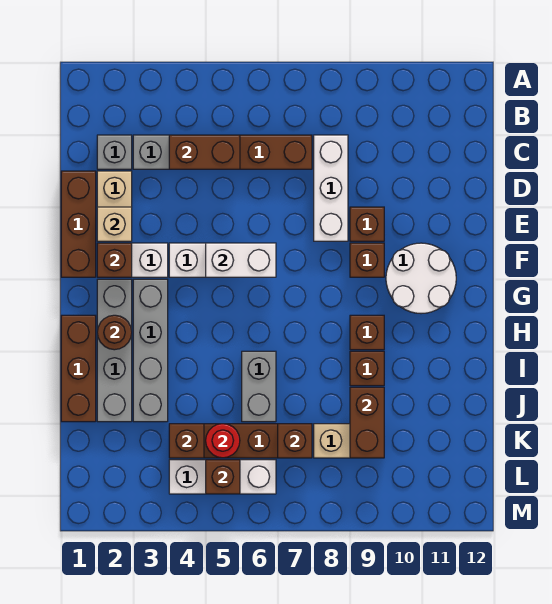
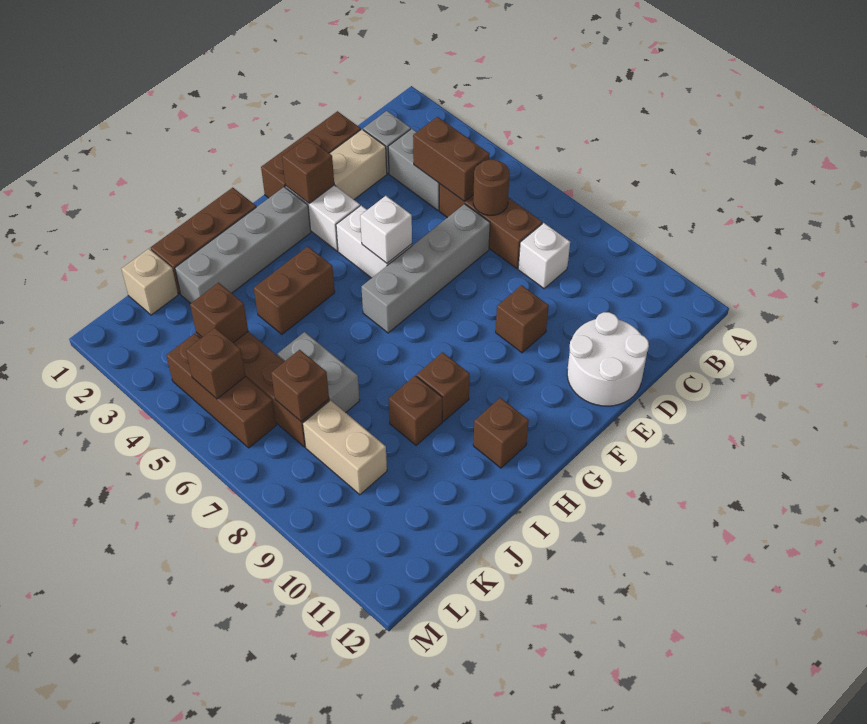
white brick C8:E8 level 1 -> white brick C8 level 1
tan brick E2 level 2 -> tan brick K1 level 1
white brick F5:F6 level 2 -> white brick F5 level 2
brown brick F9 level 1 -> brown brick H11 level 1
white round brick F10:G11 level 1 -> white round brick D11:E12 level 1
grey brick G3:J3 level 1 -> grey brick D6:G6 level 1
brown round brick H2 level 2 -> brown round brick C6 level 2
grey brick I6:J6 level 1 -> grey brick J6:J7 level 1
brown brick J9:K9 level 2 -> brown brick H4:I4 level 1
red round brick K5 level 2 -> none
white brick L4:L6 level 1 -> brown brick L4:L6 level 1

